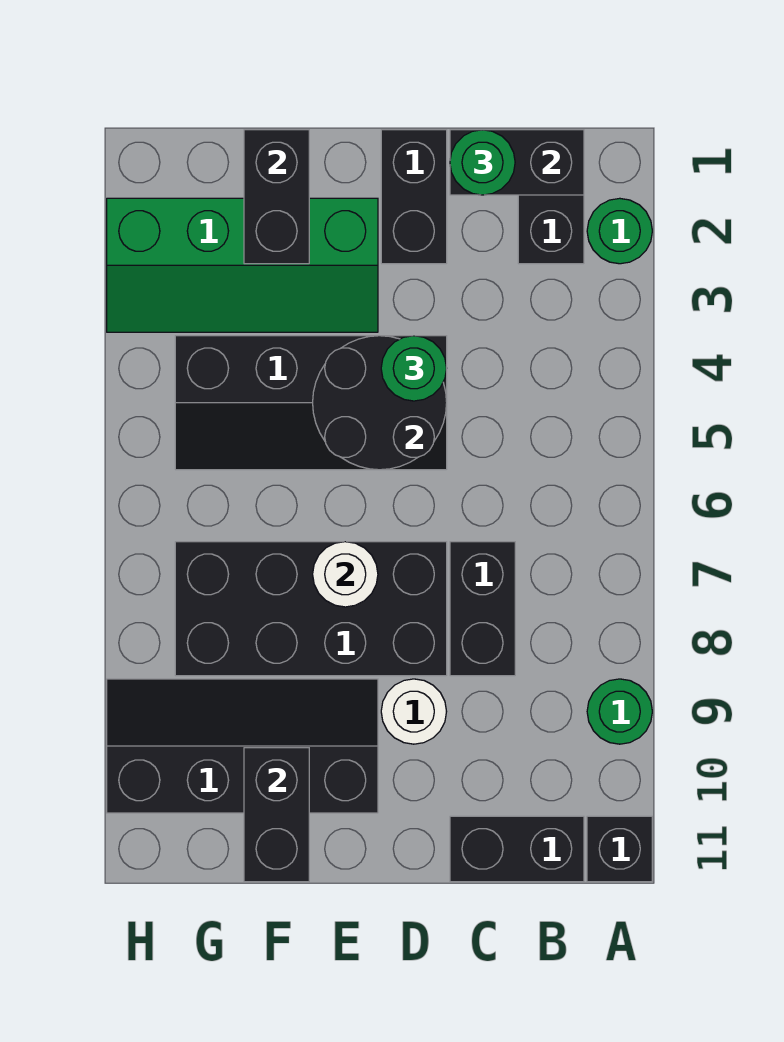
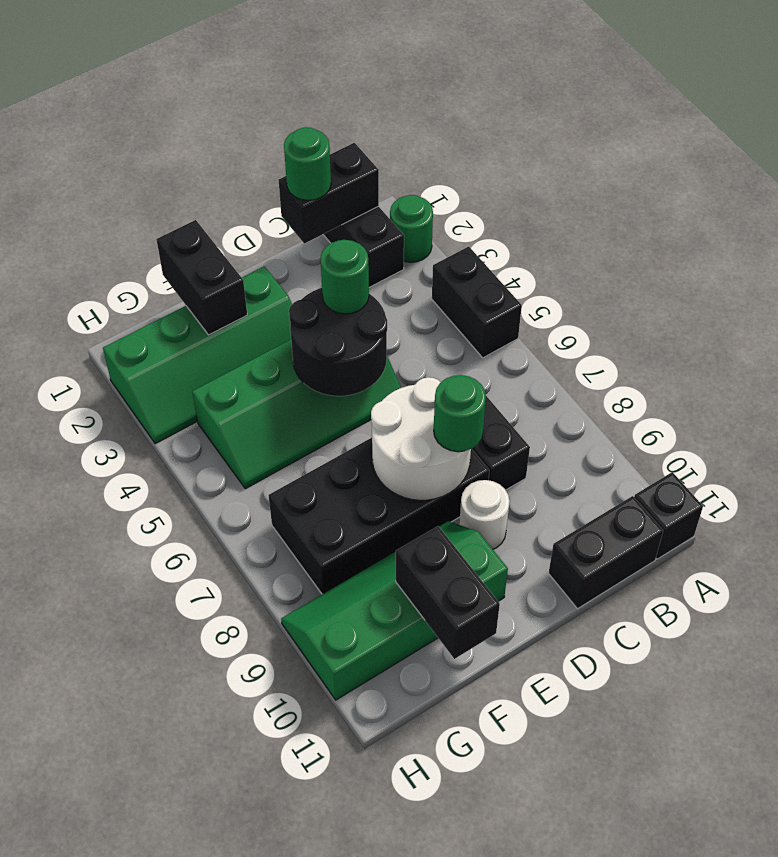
green round brick A9 level 1 -> green round brick D8 level 3
black brick D1:D2 level 1 -> black brick A4:A5 level 1
black slope D4:G5 level 1 top 4 -> green slope D4:G5 level 1 top 4
white round brick E7 level 2 -> white round brick D7:E8 level 2
black slope E9:H10 level 1 top 10 -> green slope E9:H10 level 1 top 10

